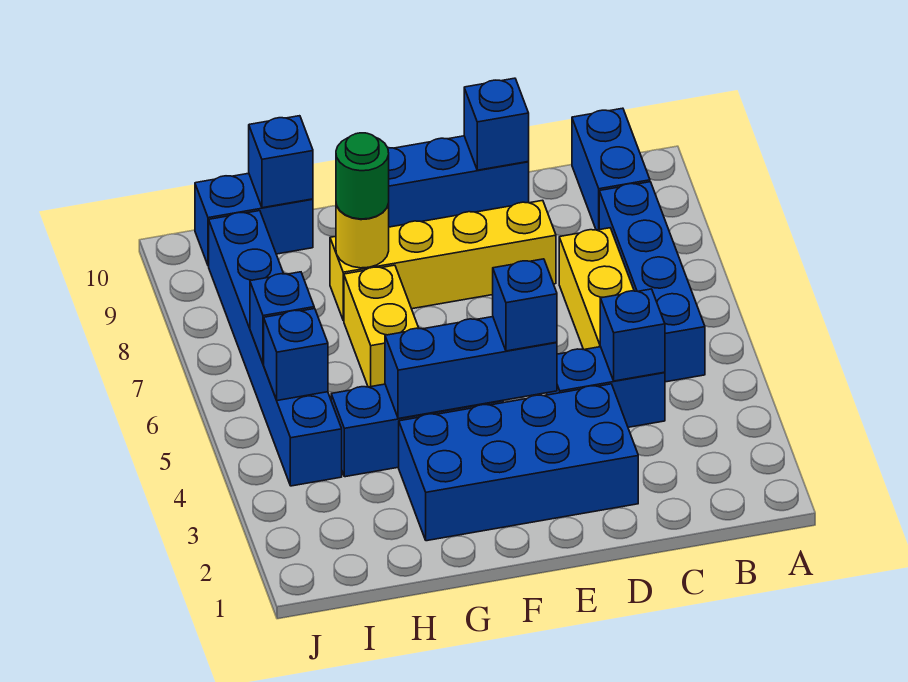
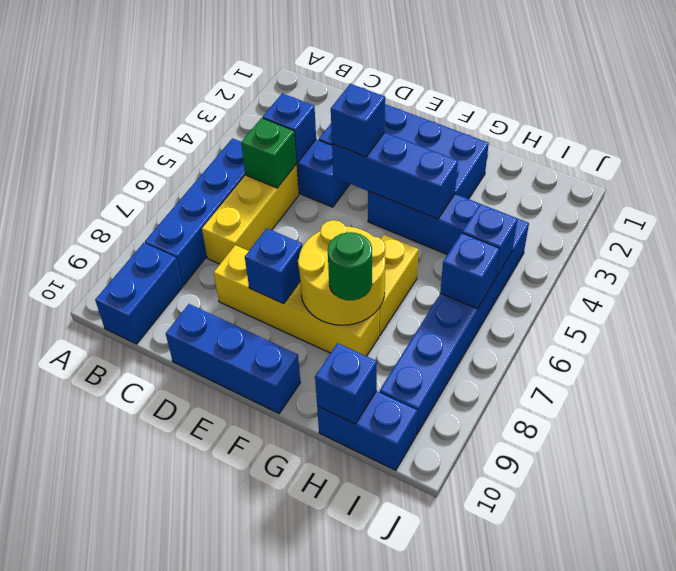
none -> green brick C5 level 2
blue brick D10 level 2 -> blue brick E8 level 2
yellow round brick G8 level 2 -> yellow round brick F7:G8 level 2

